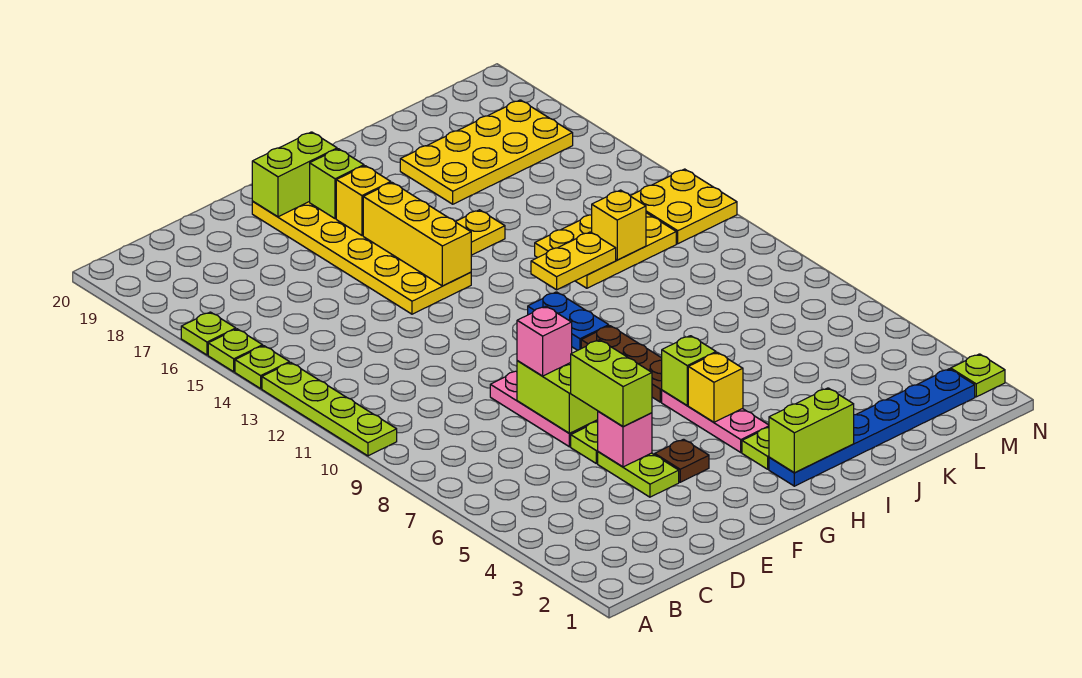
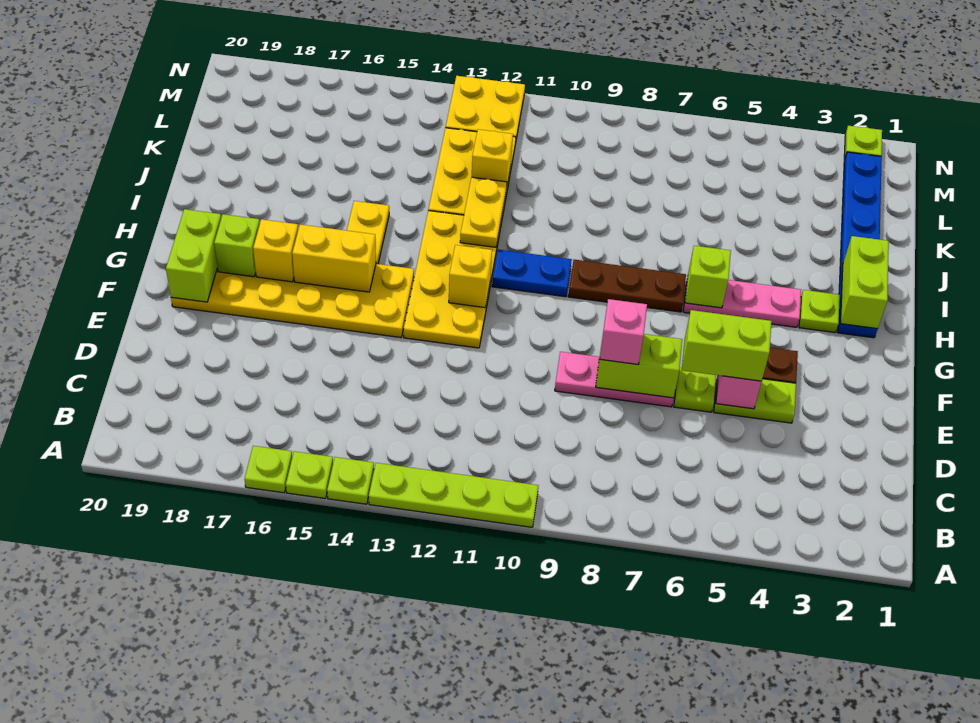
yellow brick G14:G16 level 2 -> yellow brick G15:G16 level 2
yellow brick H5 level 2 -> yellow brick G12 level 2
yellow plate J17:M18 level 1 -> yellow plate F12:I13 level 1

